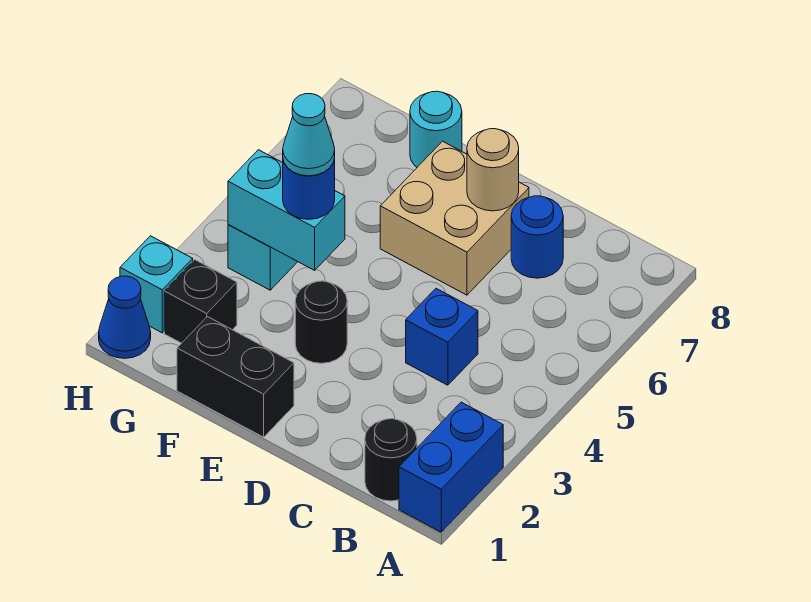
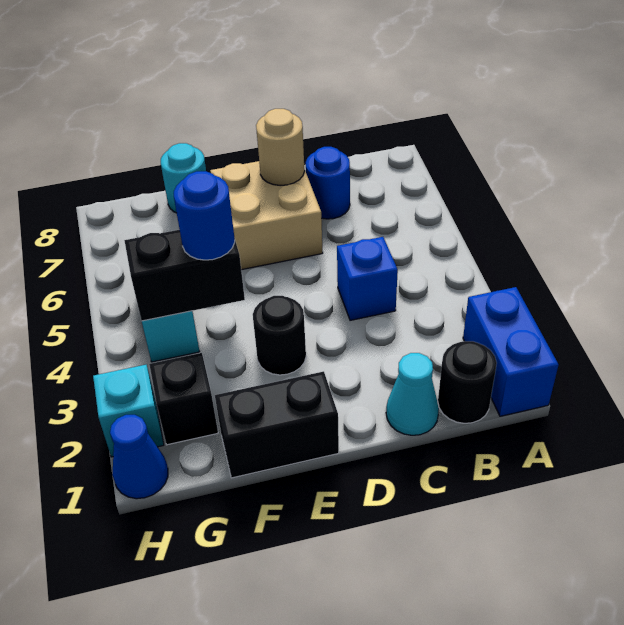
cyan brick F4:G4 level 2 -> black brick F4:G4 level 2
cyan cone F4 level 4 -> cyan cone C1 level 1

